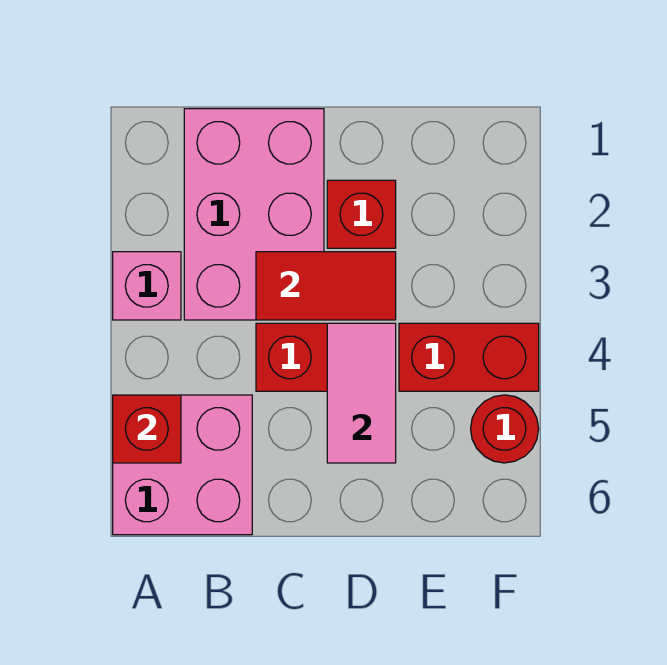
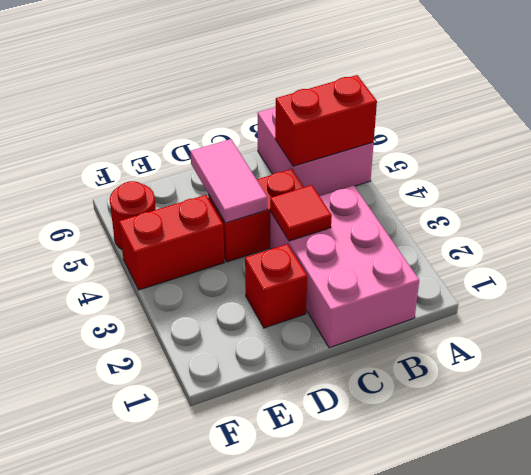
pink brick A3 level 1 -> none
red brick A5 level 2 -> red brick A5:B5 level 2
red tile C3:D3 level 2 -> red tile C3 level 2

